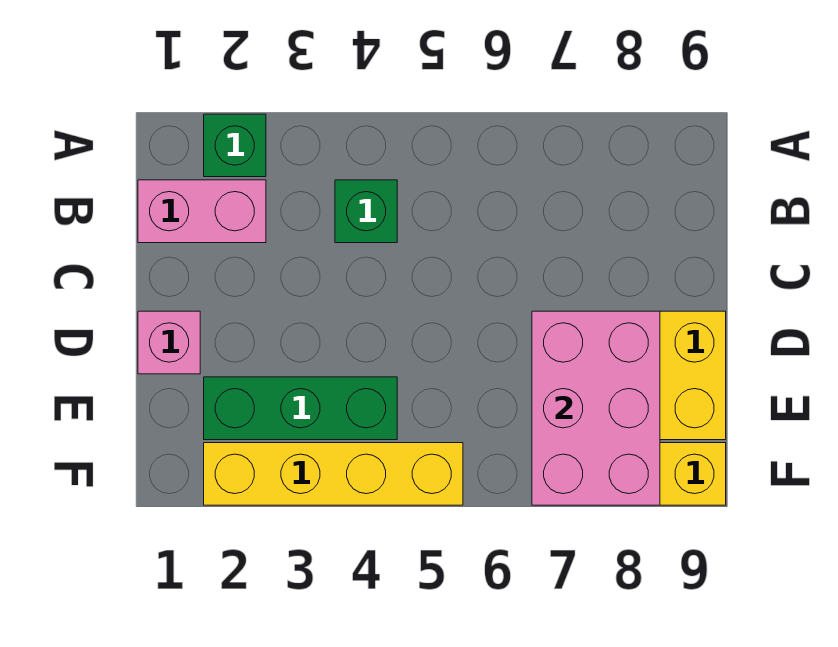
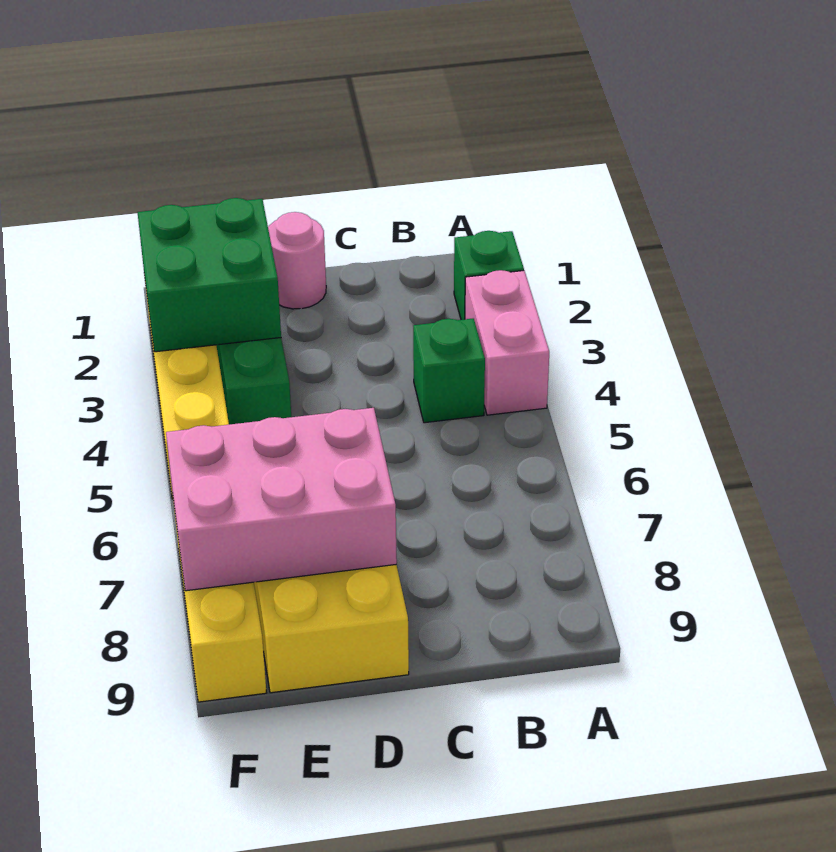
pink brick B1:B2 level 1 -> pink brick A3:A4 level 1
pink brick D1 level 1 -> pink round brick D1 level 1
none -> green brick E2:F3 level 2

